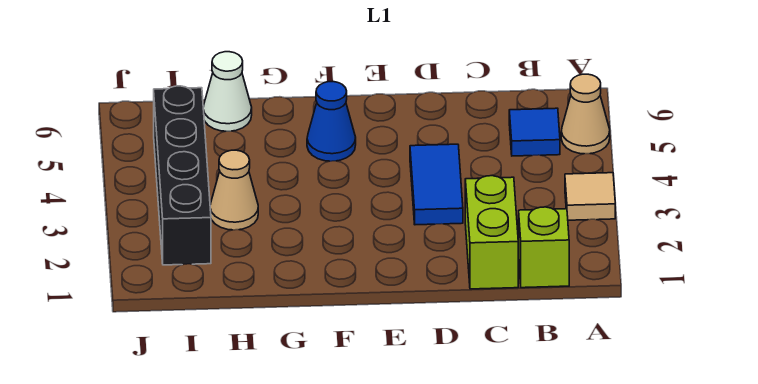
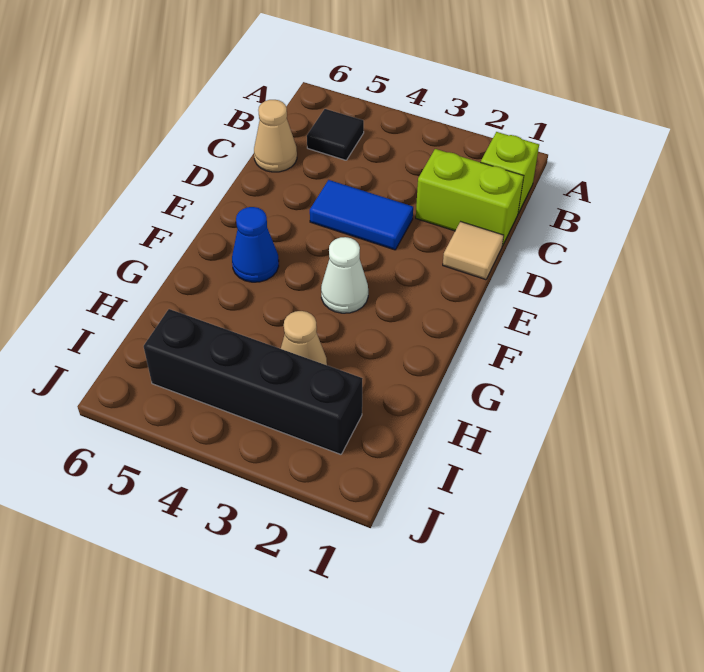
tan tile A3 level 1 -> tan tile D1 level 1
tan cone A5 level 1 -> tan cone C6 level 1
blue tile B5 level 1 -> black tile B5 level 1
white cone H6 level 1 -> white cone F3 level 1

